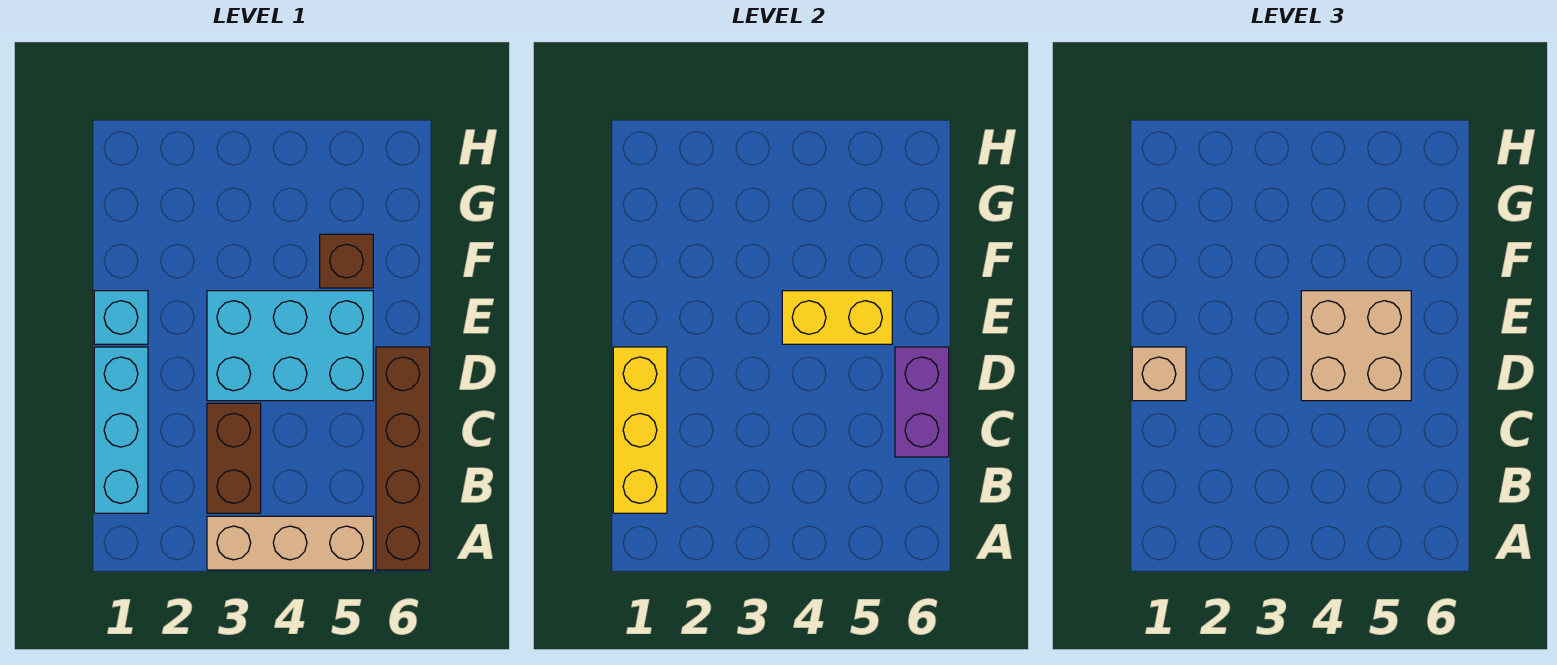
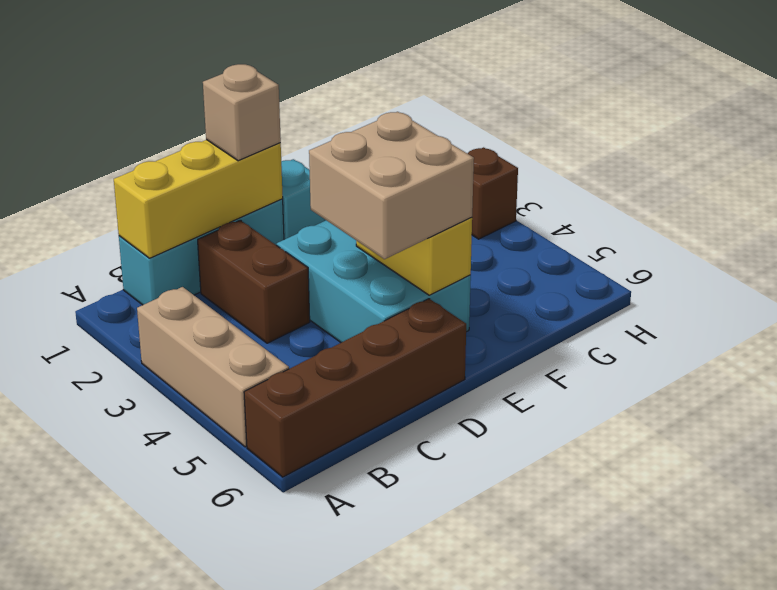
brown brick B3:C3 level 1 -> brown brick C2:C3 level 1
purple brick C6:D6 level 2 -> none
brown brick F5 level 1 -> brown brick H3 level 1

